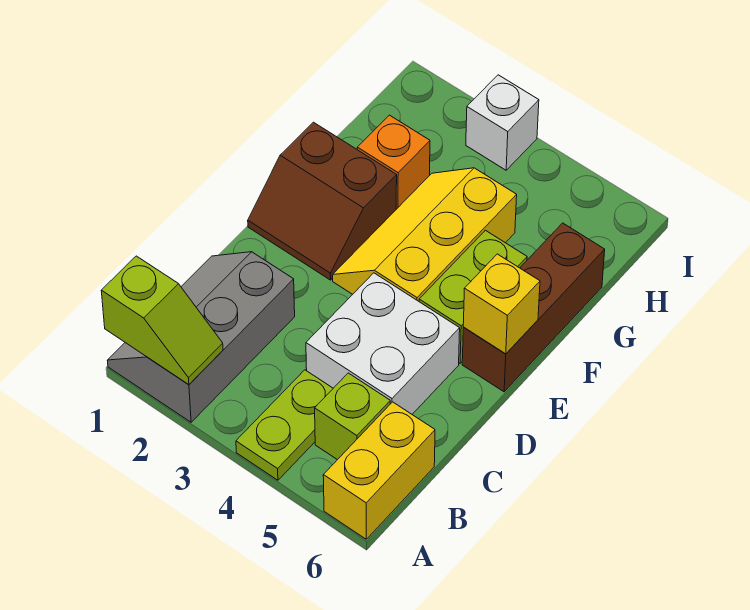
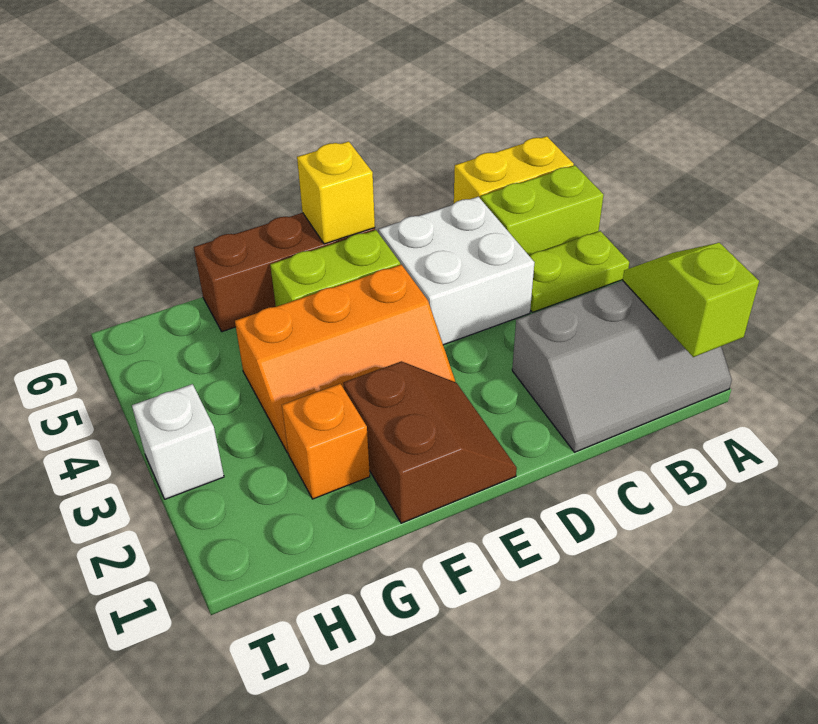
lime brick B5 level 1 -> lime brick A5:B5 level 1
yellow slope E3:G4 level 1 top 4 -> orange slope E3:G4 level 1 top 4

